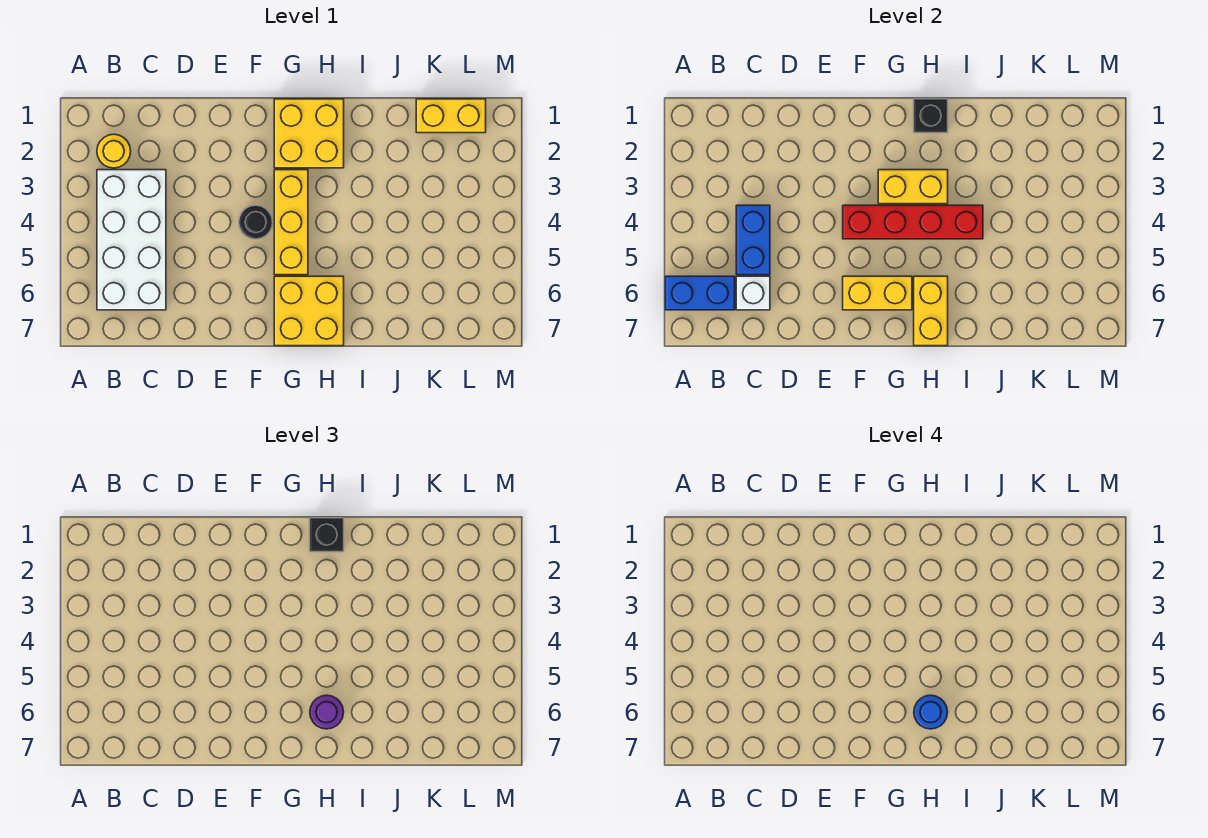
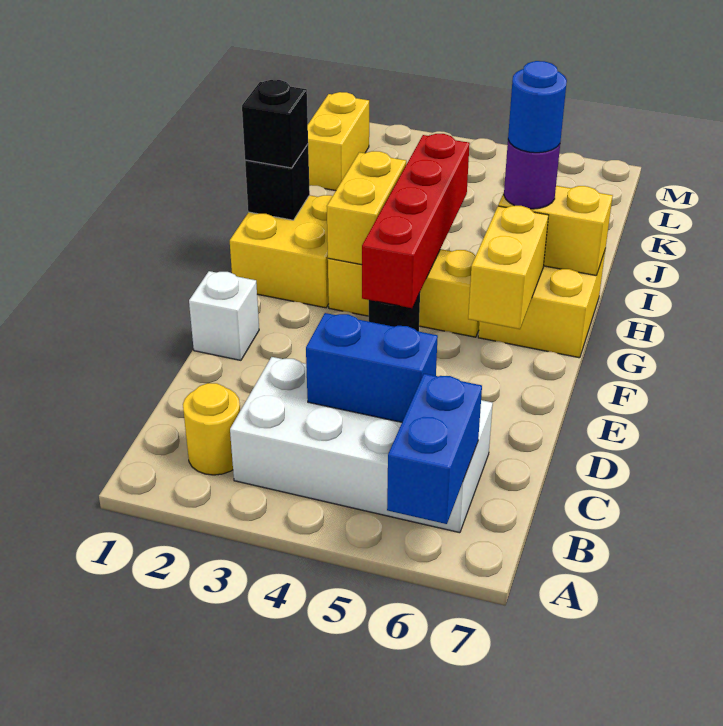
white brick C6 level 2 -> white brick E1 level 1

